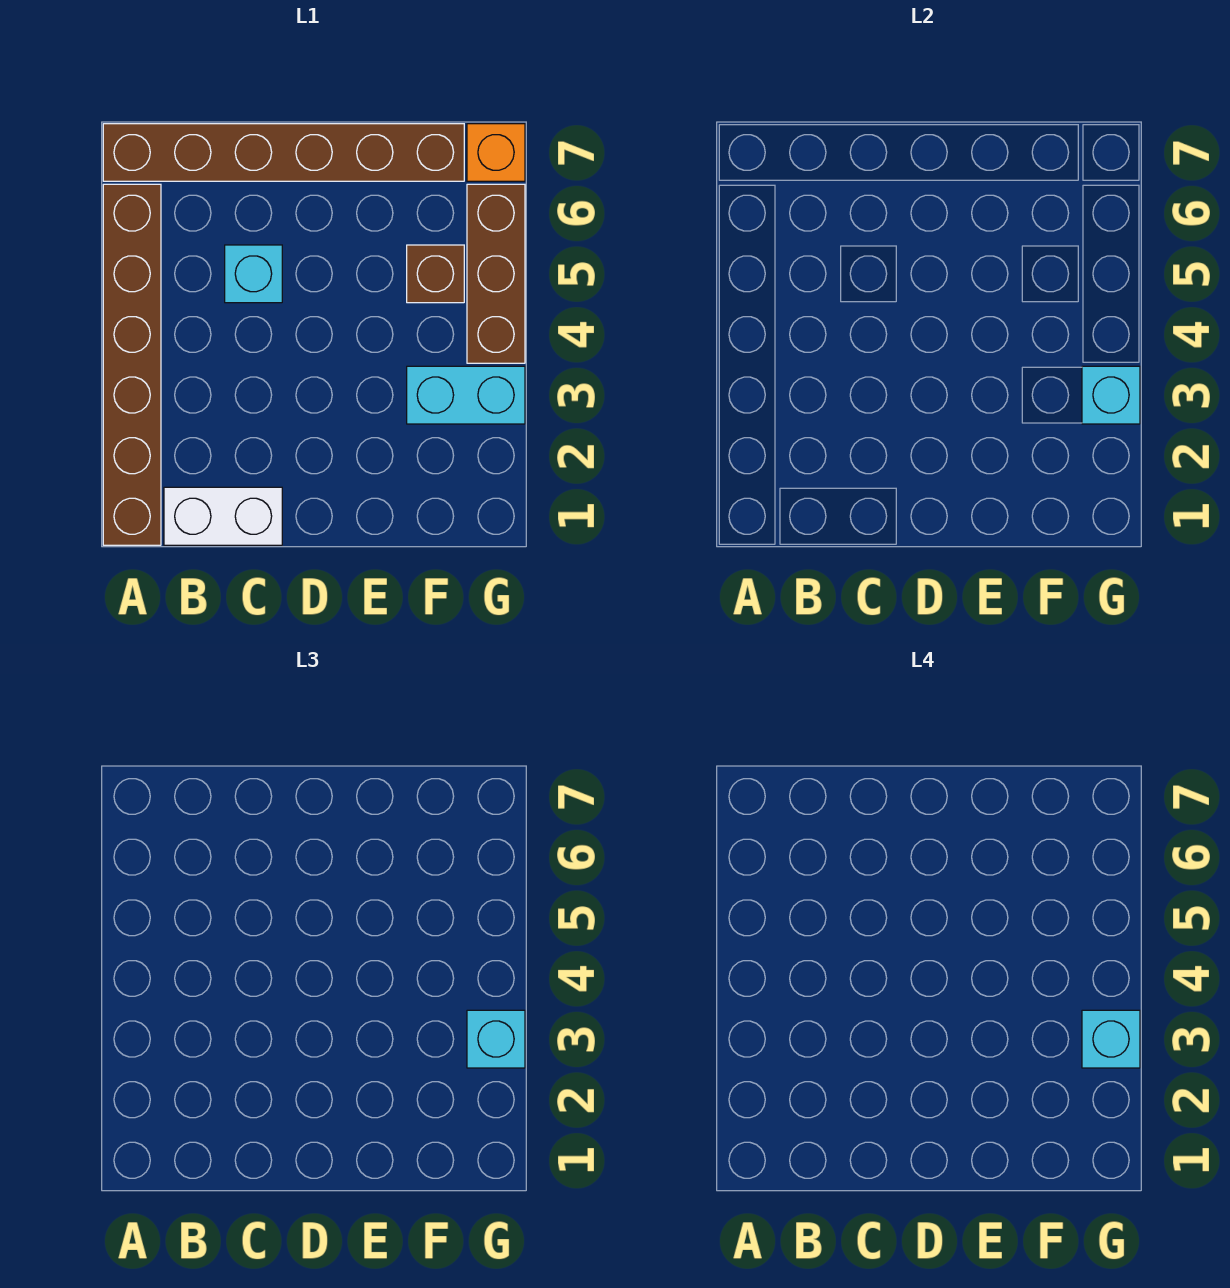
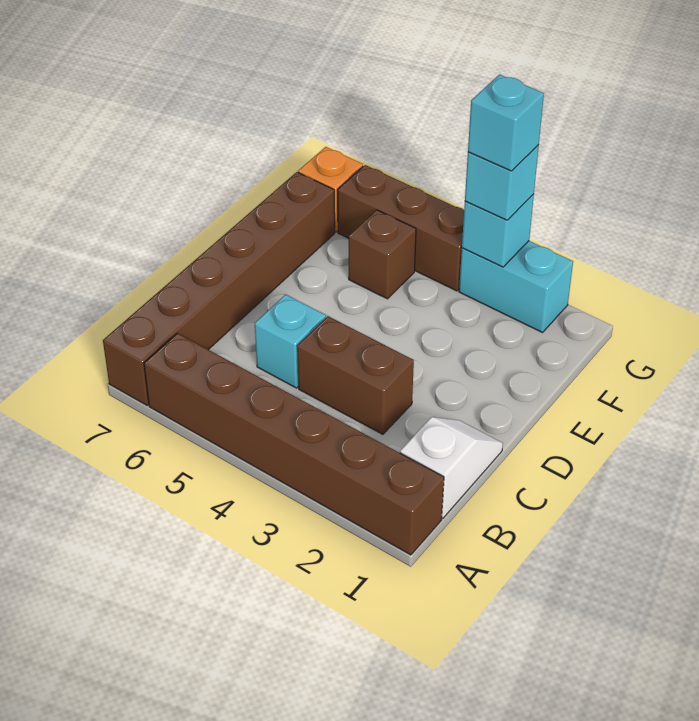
white brick B1:C1 level 1 -> white slope B1:C1 level 1 top B
none -> brown brick C3:C4 level 1
cyan brick F3:G3 level 1 -> cyan brick G2:G3 level 1

